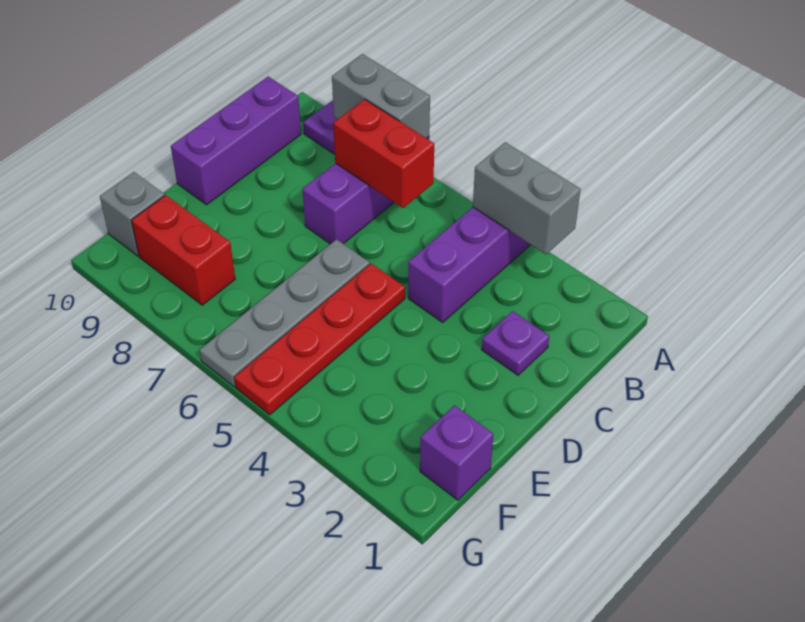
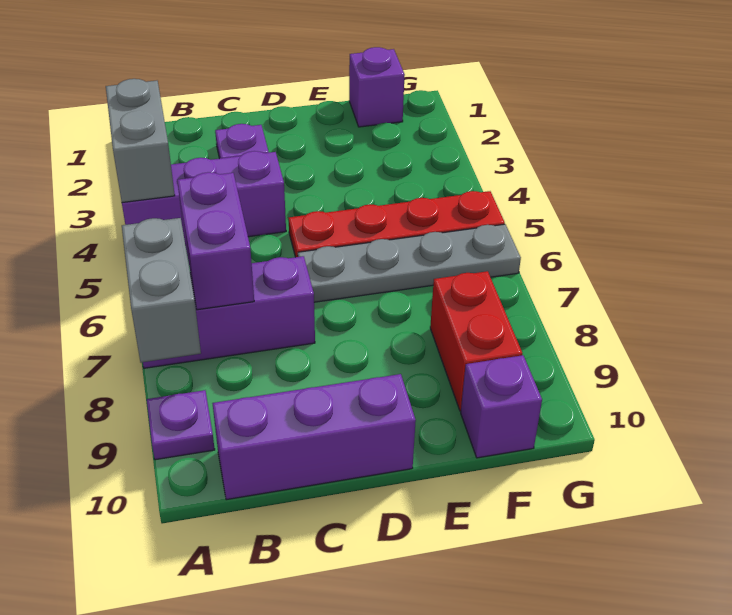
red brick B6:B7 level 2 -> purple brick B6:B7 level 2
grey brick F10 level 1 -> purple brick F10 level 1

